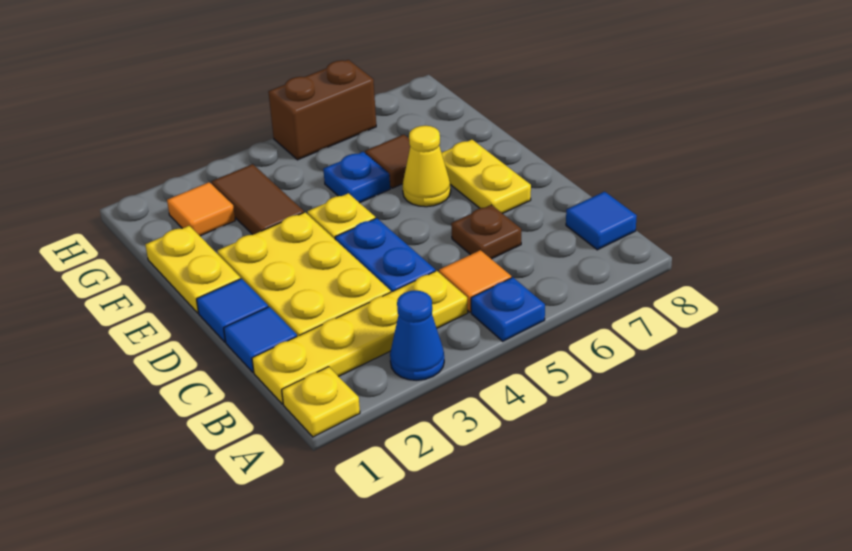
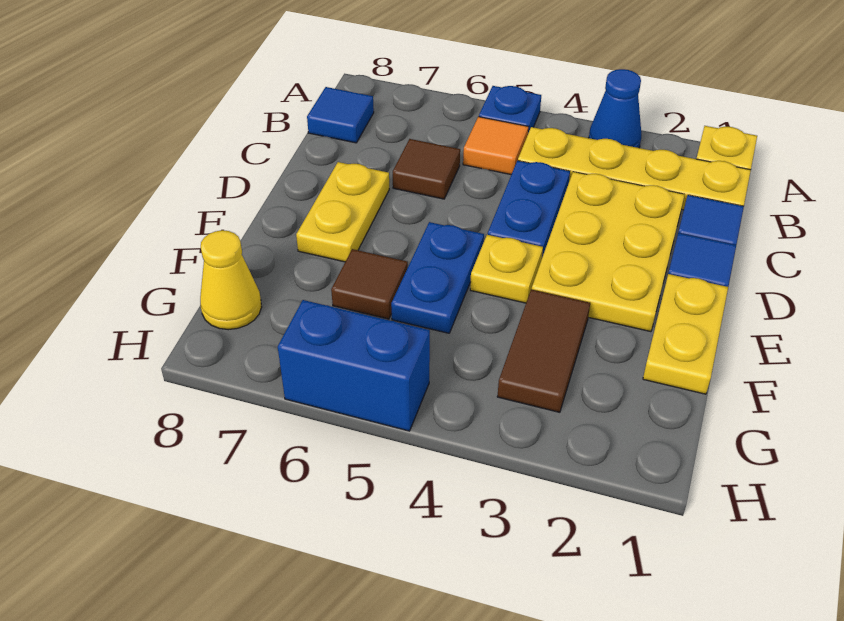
brown plate C6 level 1 -> brown tile C6 level 1
yellow cone E6 level 1 -> yellow cone G8 level 1
blue plate F5 level 1 -> blue plate E5:F5 level 1
orange tile G2 level 1 -> none
brown brick H5:H6 level 1 -> blue brick H5:H6 level 1

